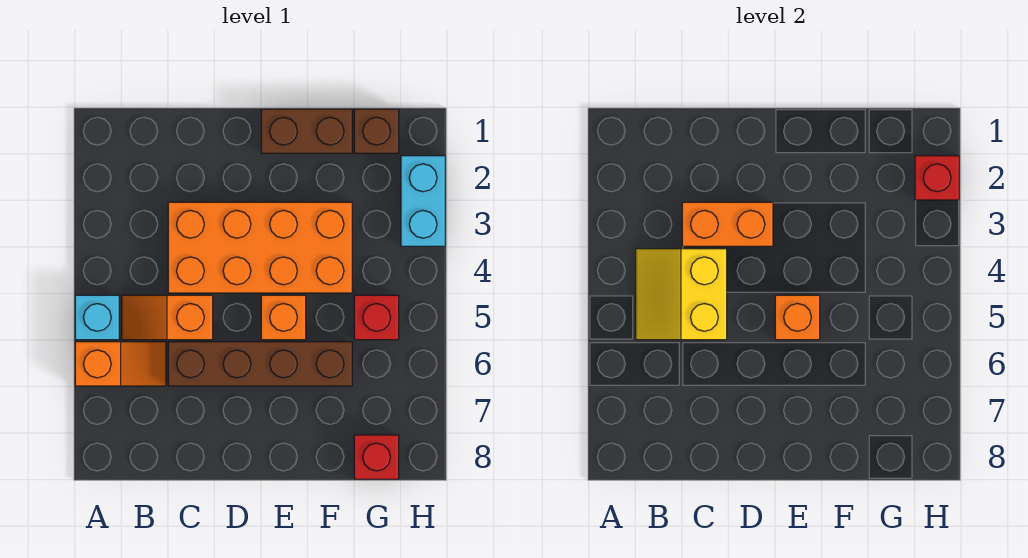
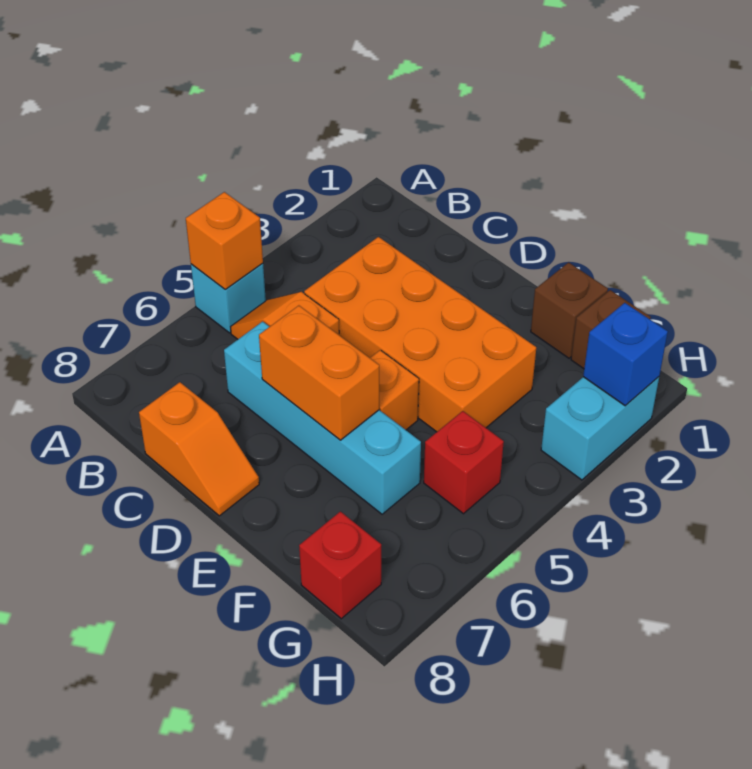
orange slope A6:B6 level 1 top A -> orange slope C8:D8 level 1 top C
yellow slope B4:C5 level 2 top C -> none
orange brick C3:D3 level 2 -> orange brick D6:E6 level 2
brown brick C6:F6 level 1 -> cyan brick C6:F6 level 1
brown brick E1:F1 level 1 -> brown brick F1 level 1
orange brick E5 level 2 -> orange brick A5 level 2
red brick H2 level 2 -> blue brick H2 level 2

